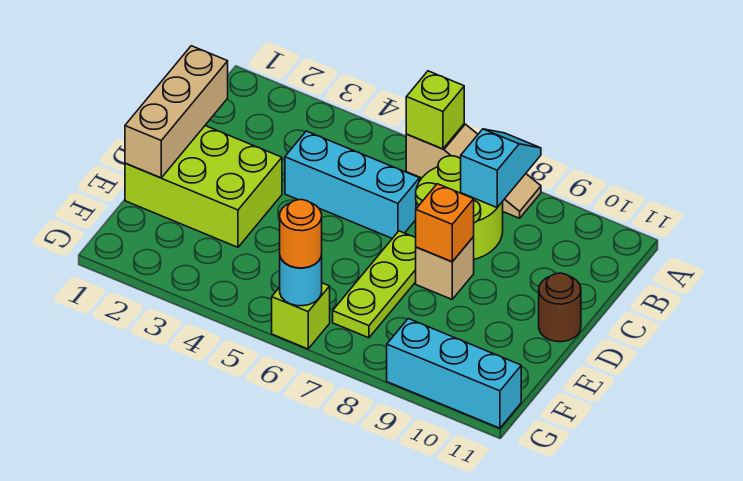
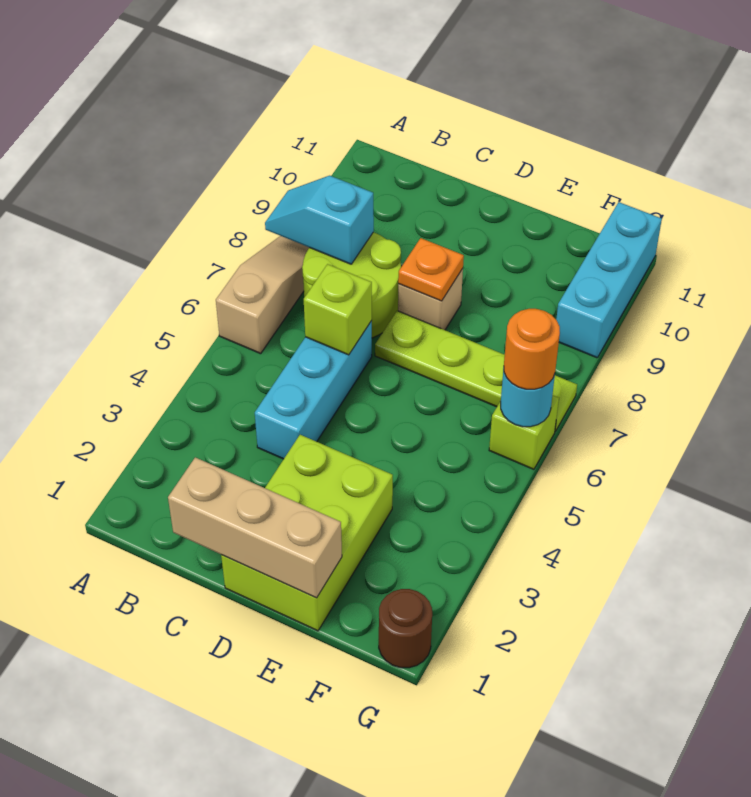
lime brick A6 level 2 -> lime brick C6 level 2
lime plate D7:F7 level 1 -> lime plate D7:G7 level 1
orange brick D8 level 2 -> orange plate D8 level 2
brown round brick D11 level 1 -> brown round brick G1 level 1

